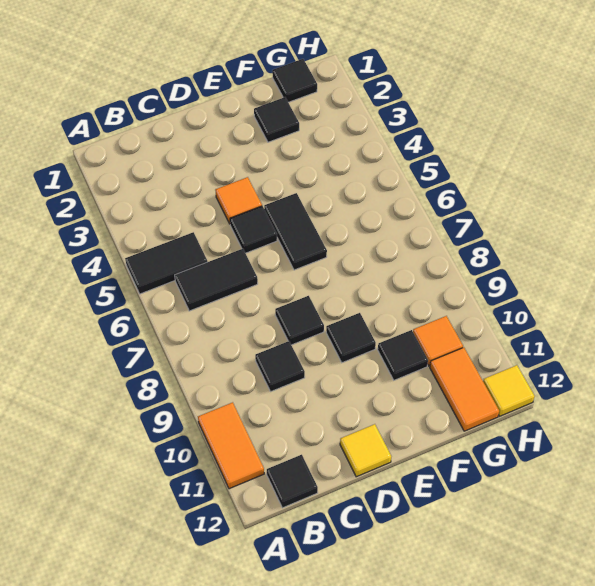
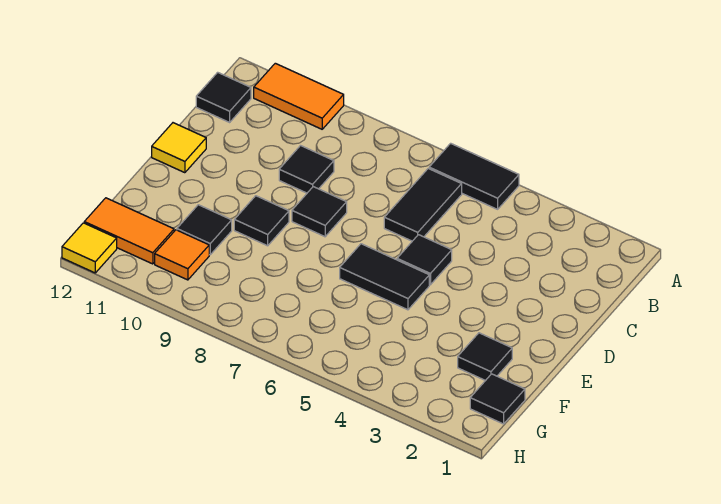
black tile A5:B5 level 1 -> black tile A5:A6 level 1
orange tile D4 level 1 -> none

